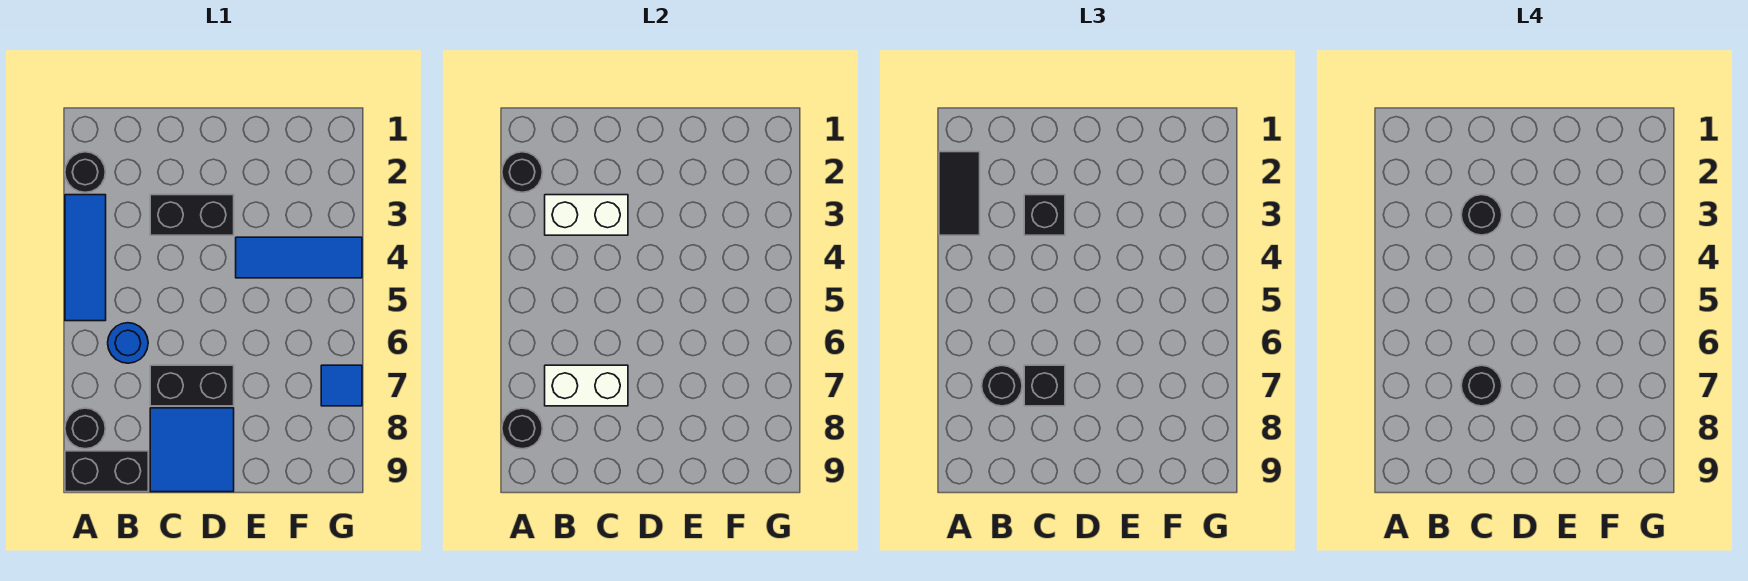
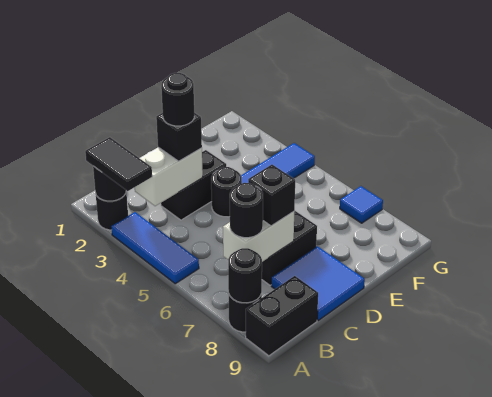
blue round brick B6 level 1 -> none
black round brick C7 level 4 -> black round brick D4 level 1

